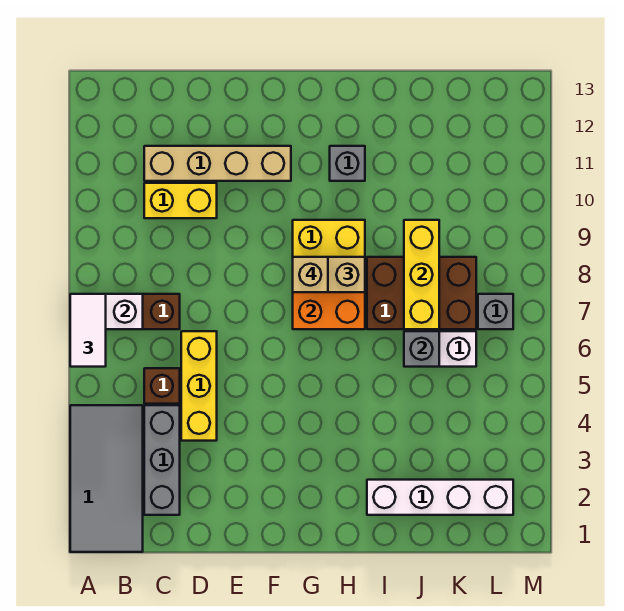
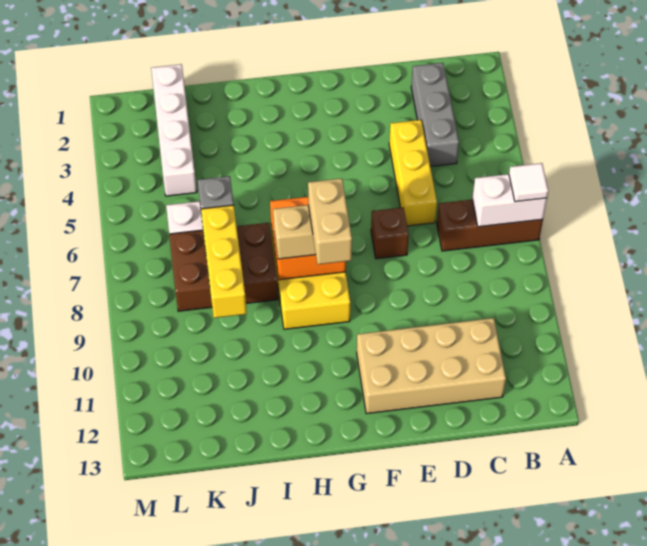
grey tile A1:B4 level 1 -> none
white tile A6:A7 level 3 -> white tile A7 level 3
brown brick C5 level 1 -> brown brick E7 level 1
yellow brick C10:D10 level 1 -> none
tan brick C11:F11 level 1 -> tan brick C11:F12 level 1
tan brick G8 level 4 -> tan brick G8:G9 level 4
grey brick H11 level 1 -> none
white brick I2:L2 level 1 -> white brick K1:K4 level 1
grey brick L7 level 1 -> none

